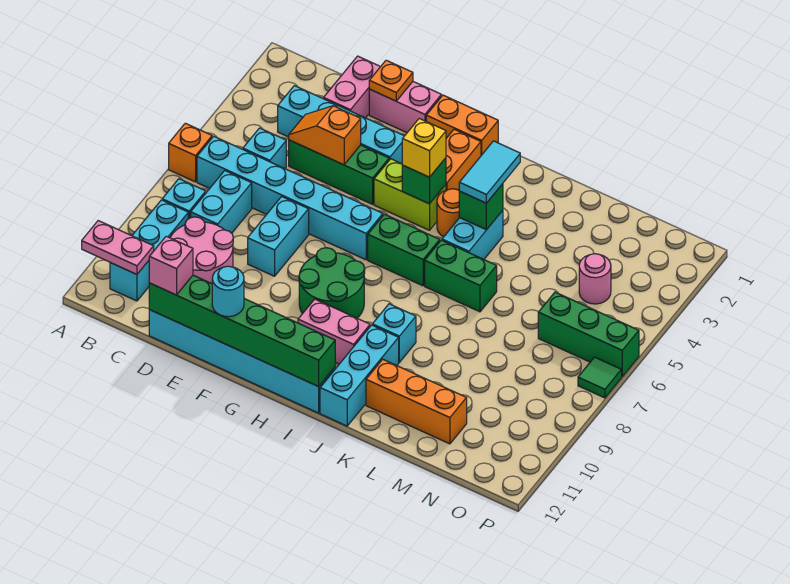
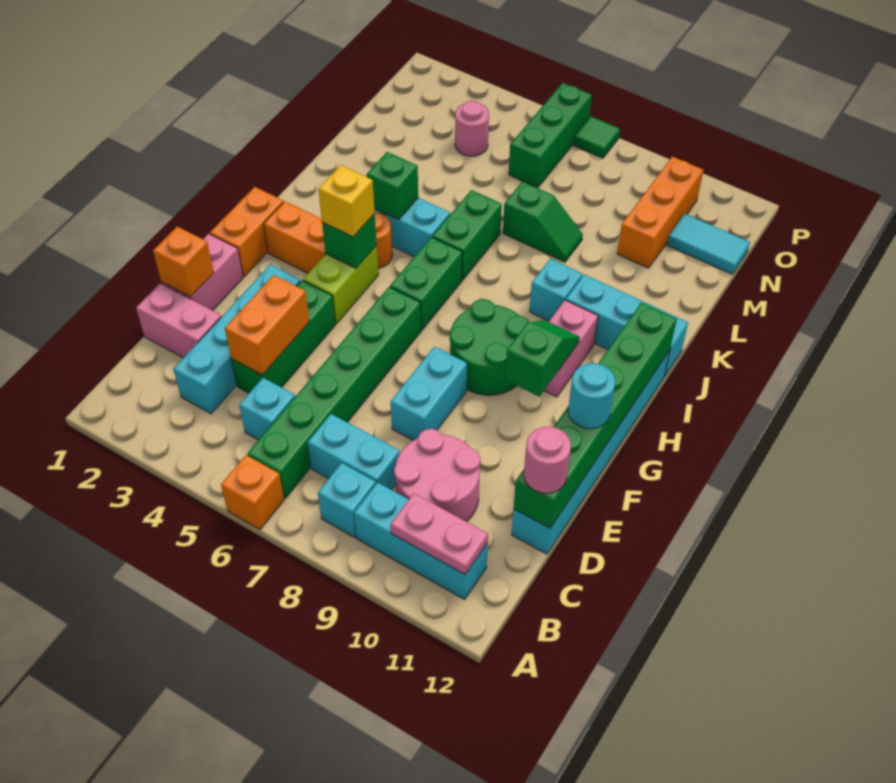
pink plate A11:B11 level 2 -> pink plate B10:B11 level 2
cyan brick B6:G6 level 1 -> green brick B6:G6 level 1
orange slope D4:E4 level 2 top E -> orange brick D4:E4 level 2
pink brick D12 level 3 -> pink round brick D12 level 3
orange plate E1 level 2 -> orange brick E1 level 2
cyan brick E7:E8 level 1 -> cyan brick E8:F8 level 1
none -> green slope G10:H10 level 2 top G
cyan tile J3:J4 level 3 -> cyan tile N11:N12 level 1
orange brick K11:M11 level 1 -> orange brick M10:O10 level 1
none -> green slope L7:L8 level 1 top 7

